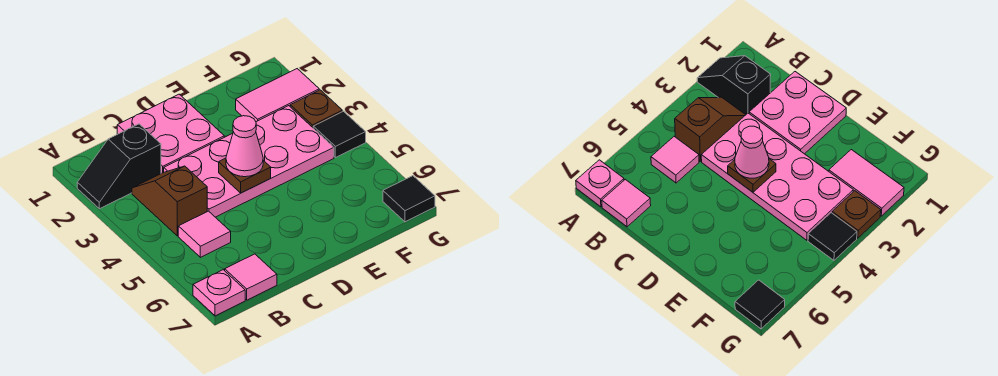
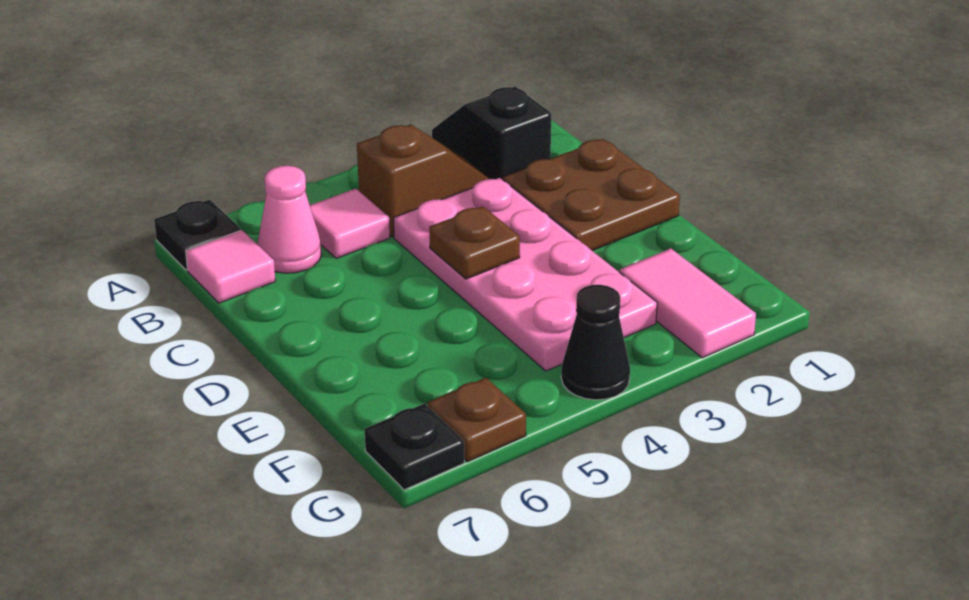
pink plate A7 level 1 -> black plate A7 level 1
pink plate C1:D2 level 1 -> brown plate C1:D2 level 1
pink cone D4 level 3 -> pink cone B6 level 1
brown plate G3 level 1 -> brown plate G6 level 1
black tile G4 level 1 -> black cone G4 level 1
black tile G7 level 1 -> black plate G7 level 1

